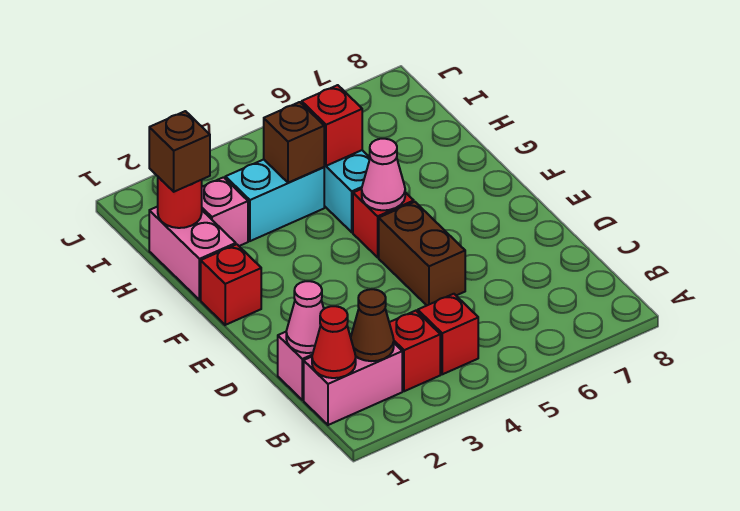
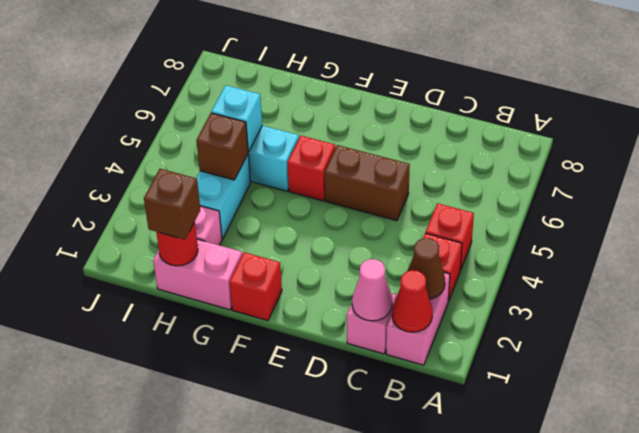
pink cone F5 level 2 -> none
red brick H5 level 2 -> cyan brick H5 level 2

